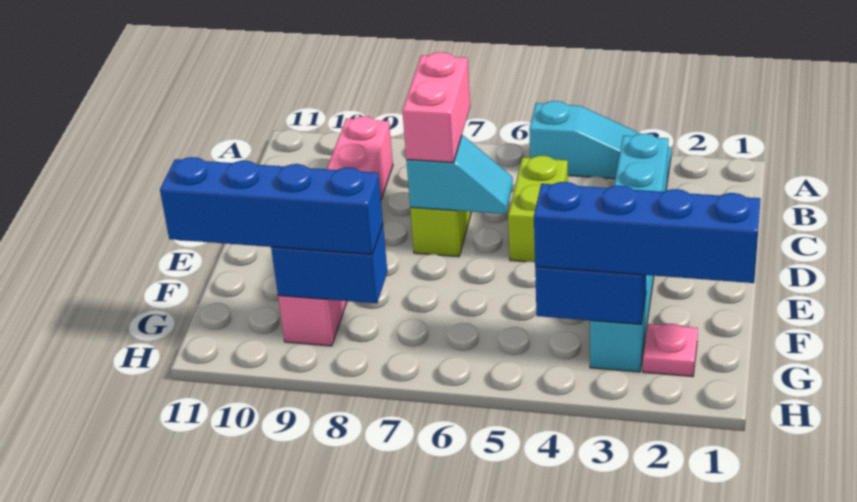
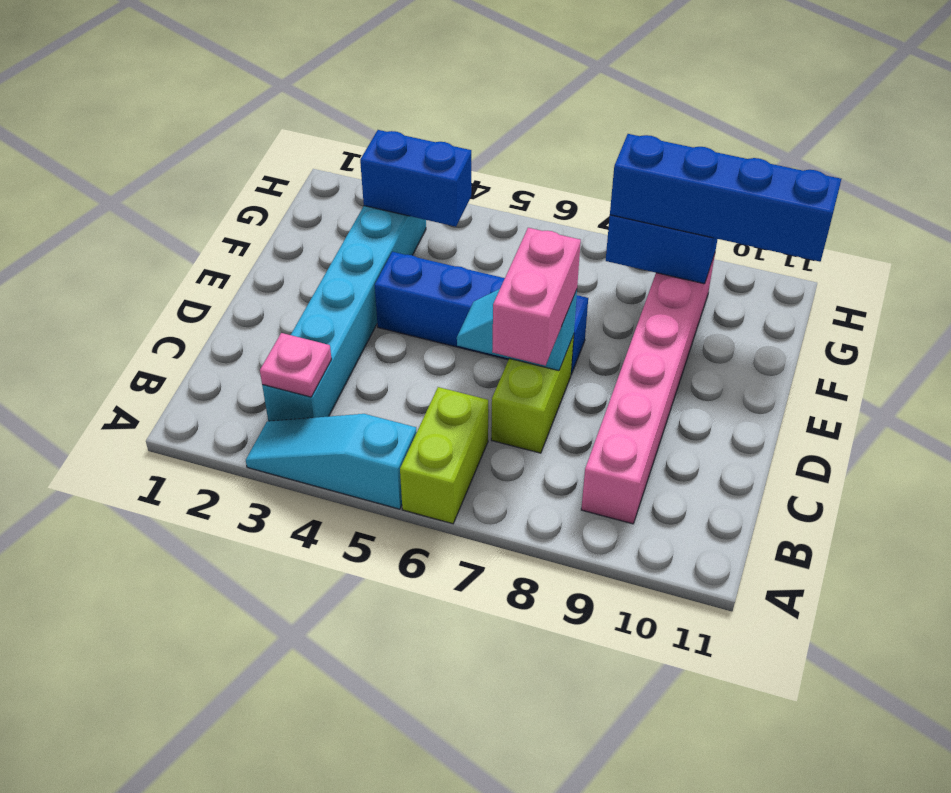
lime brick C5:D5 level 1 -> lime brick A6:B6 level 1
blue brick G1:G4 level 3 -> blue brick E4:E7 level 1
pink plate G2 level 1 -> pink plate B3 level 2

